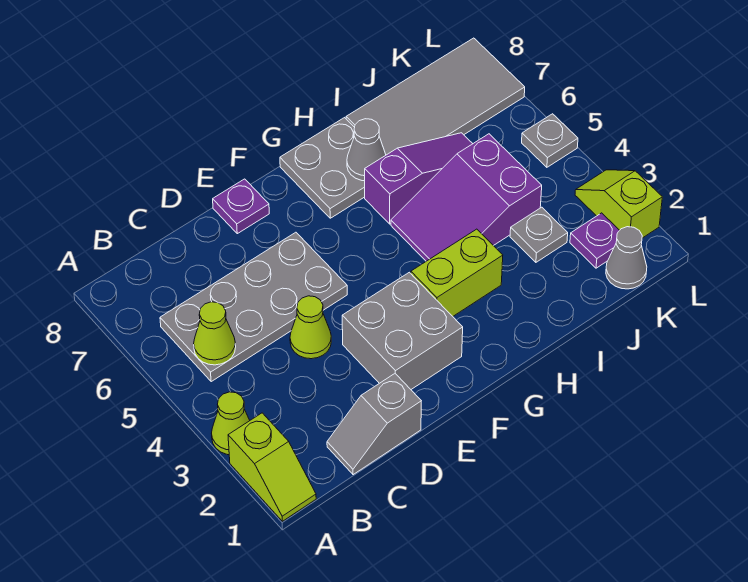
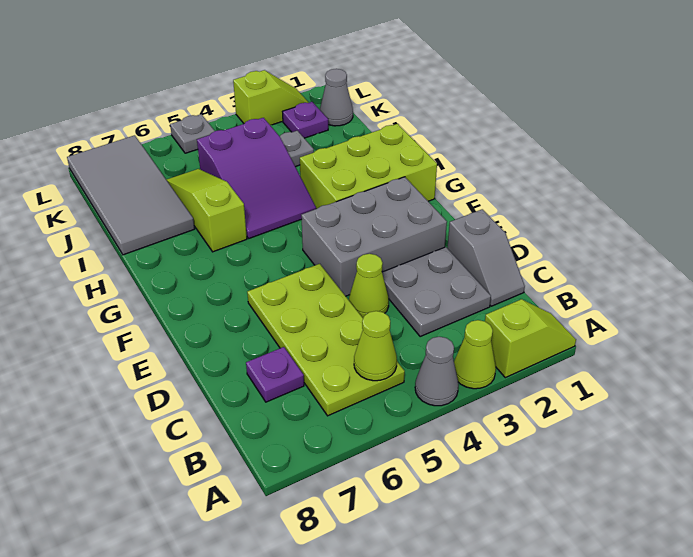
grey plate B5:E6 level 1 -> lime plate B5:E6 level 1
grey brick E2:F3 level 1 -> grey brick E2:F4 level 1
purple plate E8 level 1 -> purple plate C7 level 1
lime brick G3:H3 level 1 -> lime brick G1:H3 level 1
grey plate G7:H8 level 1 -> grey plate C2:D3 level 1
purple slope H6:J6 level 1 top H -> lime slope H6:J6 level 1 top H
grey cone H7 level 2 -> grey cone A4 level 1
lime slope L2:L3 level 1 top 2 -> lime slope L2:L3 level 1 top 3

